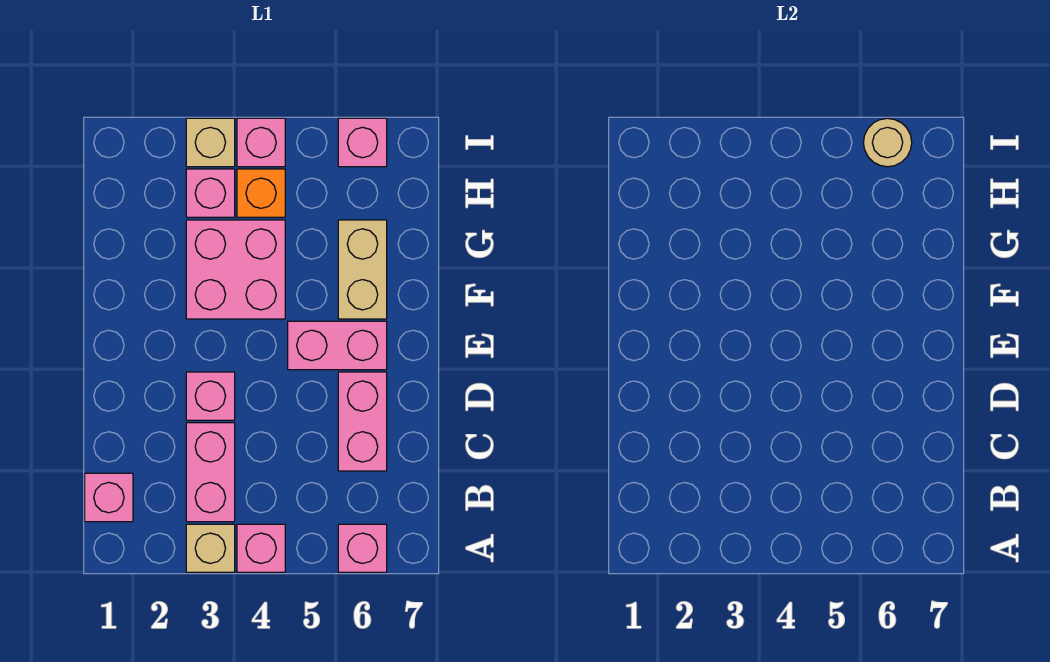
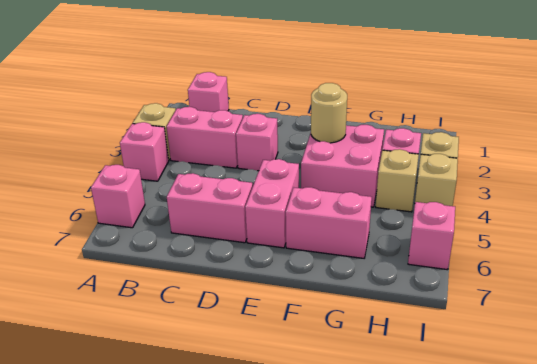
tan brick F6:G6 level 1 -> pink brick F6:G6 level 1
orange brick H4 level 1 -> tan brick H4 level 1
pink brick I4 level 1 -> tan brick I4 level 1
tan round brick I6 level 2 -> tan round brick F3 level 2

